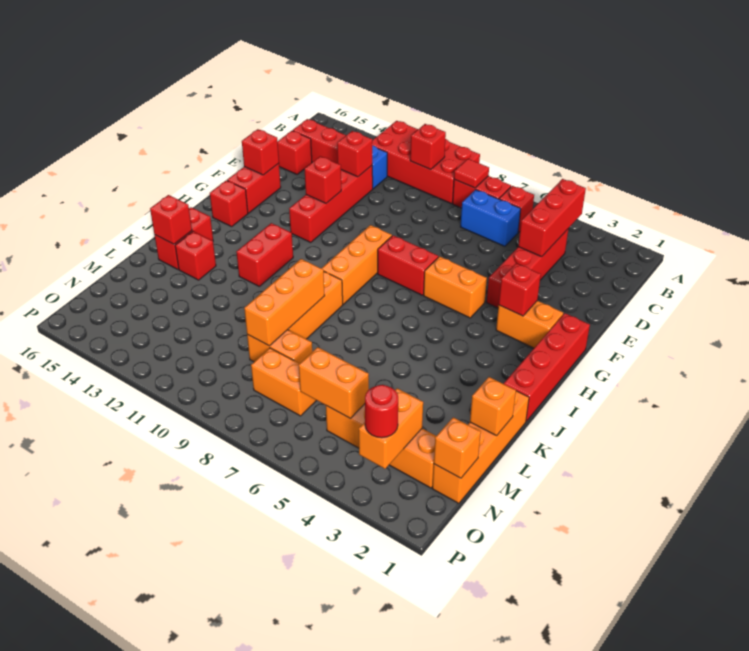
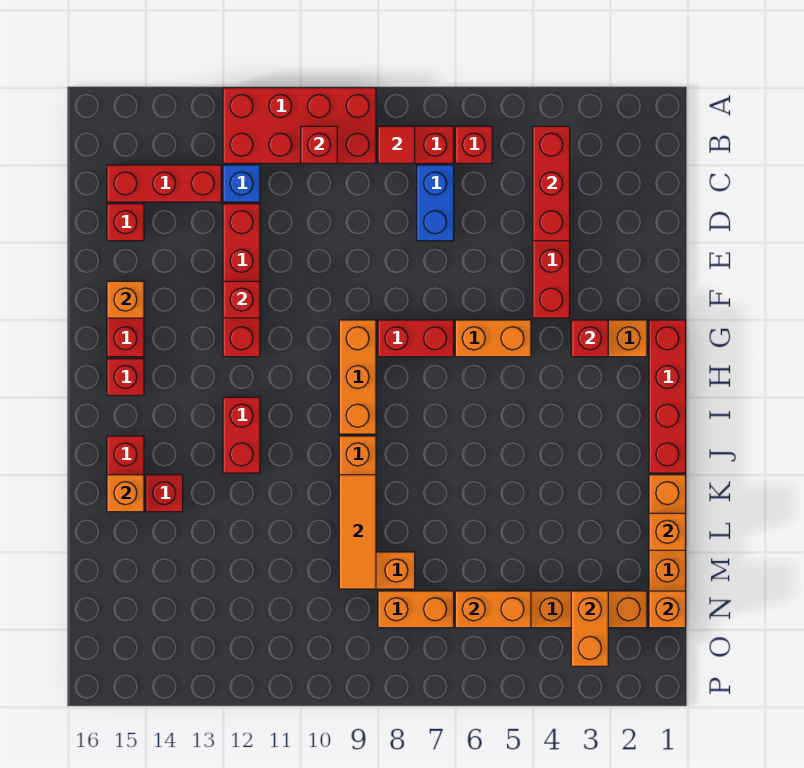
blue brick C6:C7 level 1 -> blue brick C7:D7 level 1
red brick D12 level 2 -> none
red brick F15 level 2 -> orange brick F15 level 2
orange brick K9:M9 level 2 -> orange tile K9:M9 level 2
red brick K15 level 2 -> orange brick K15 level 2
red round brick O3 level 3 -> none

